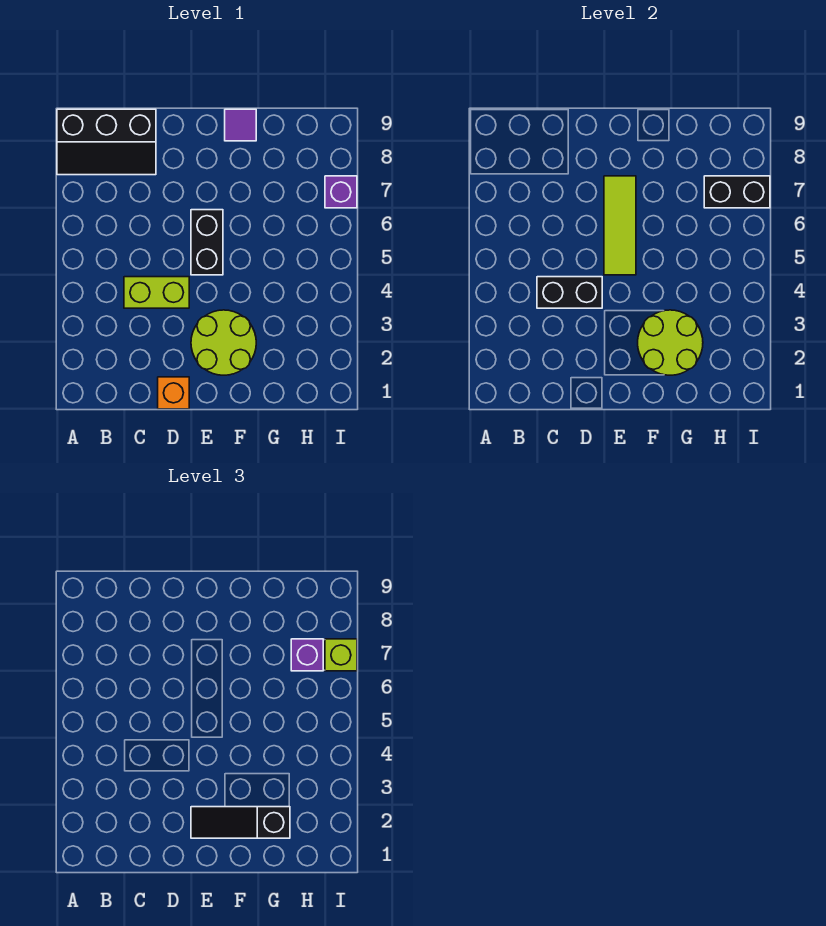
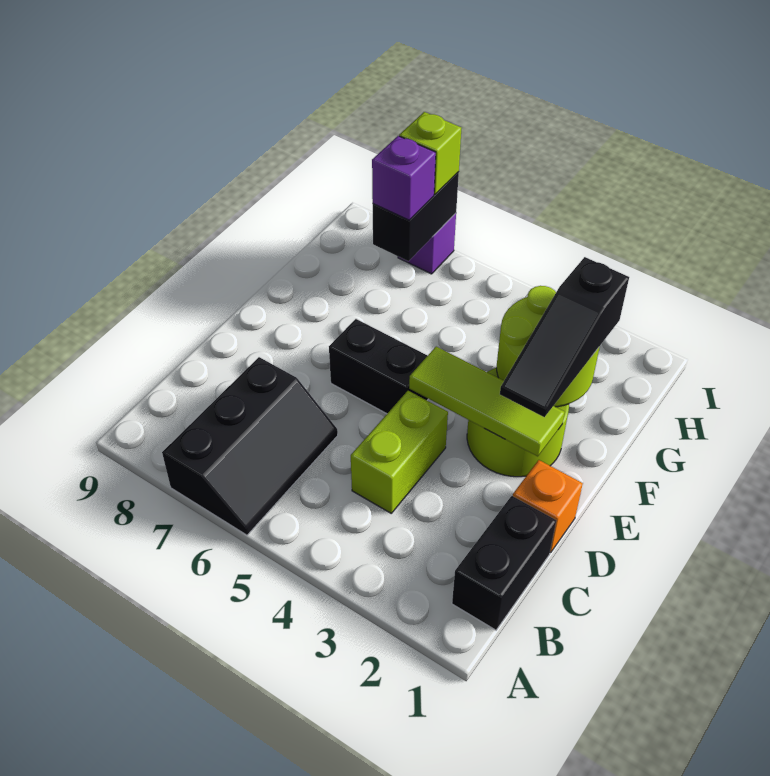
black slope A8:C9 level 1 top 9 -> black slope A6:C7 level 1 top 7
black brick C4:D4 level 2 -> black brick B1:C1 level 1
lime tile E5:E7 level 2 -> lime tile E2:E4 level 2
purple tile F9 level 1 -> none

